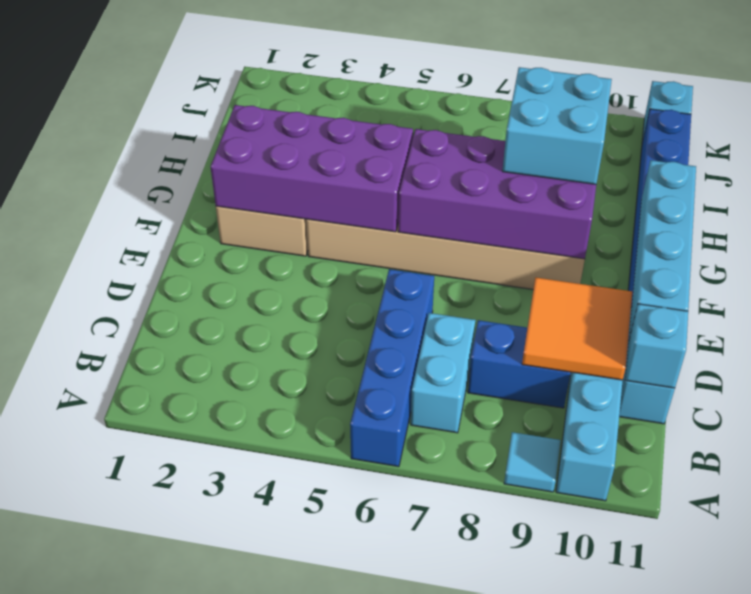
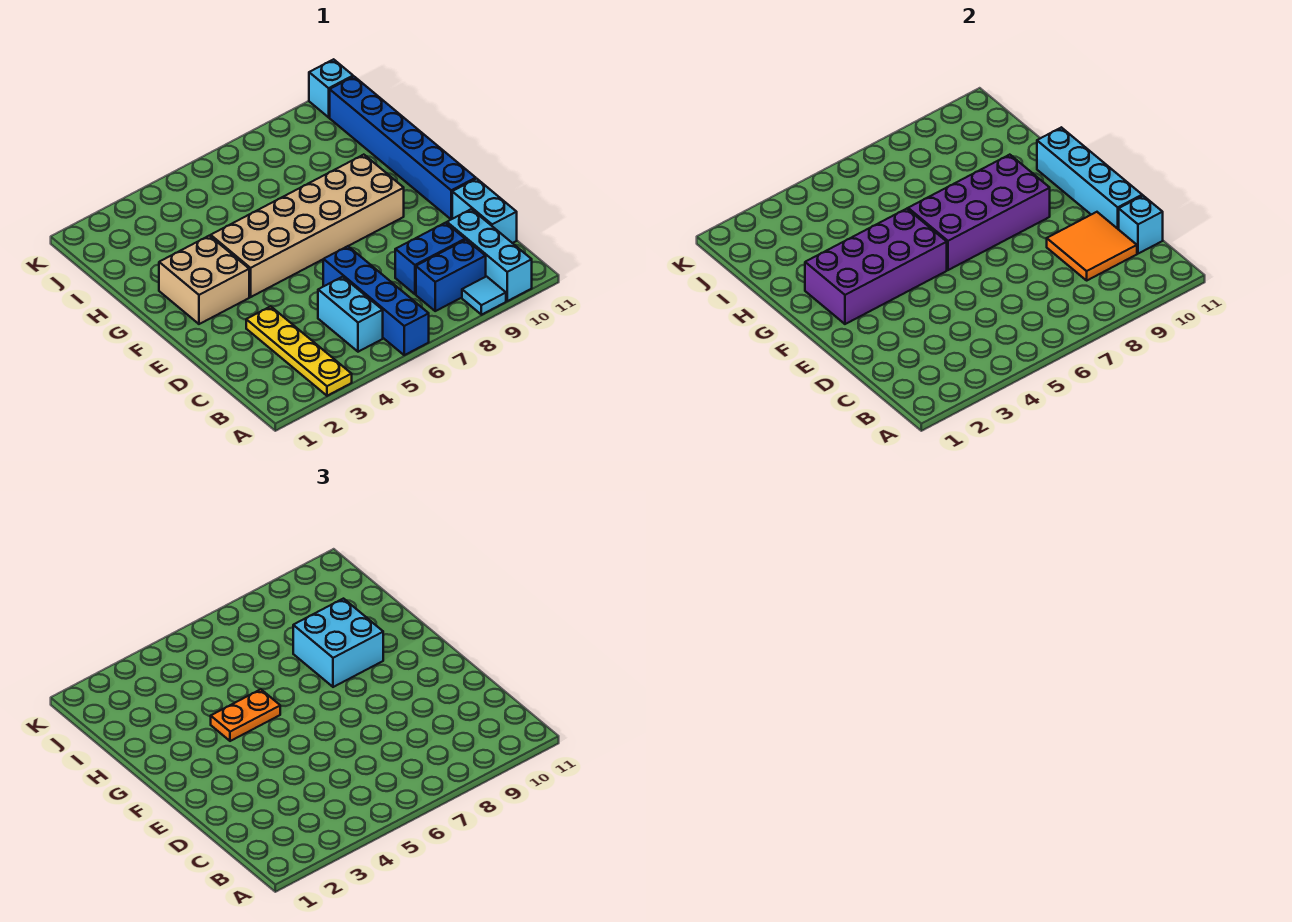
none -> yellow plate A3:D3 level 1
cyan brick B7:C7 level 1 -> cyan brick B5:C5 level 1
none -> blue brick B8:B9 level 1
none -> orange plate G4:G5 level 3

